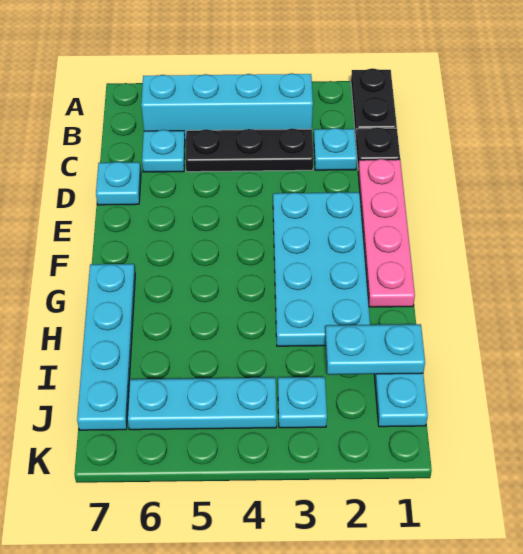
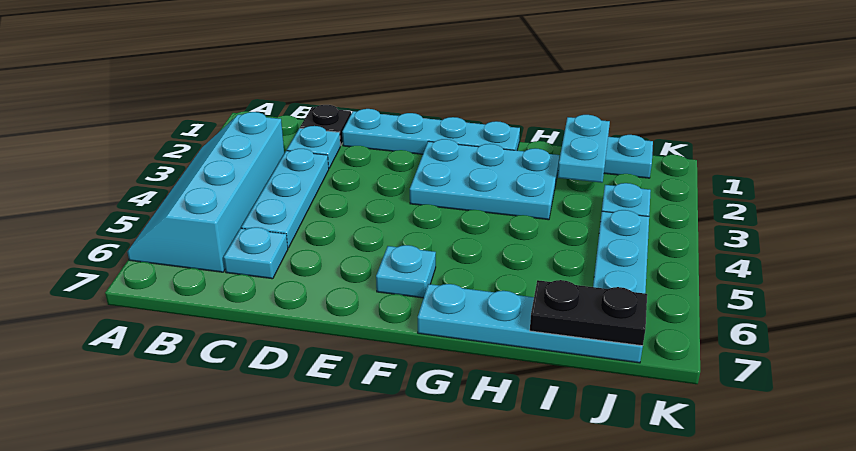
black plate A1:B1 level 1 -> black plate I7:J7 level 2
black plate C3:C5 level 1 -> cyan plate C3:C5 level 1
pink plate D1:G1 level 1 -> cyan plate D1:G1 level 1
cyan plate D7 level 1 -> cyan plate F6 level 1
cyan plate E2:H3 level 1 -> cyan plate F2:H3 level 1

